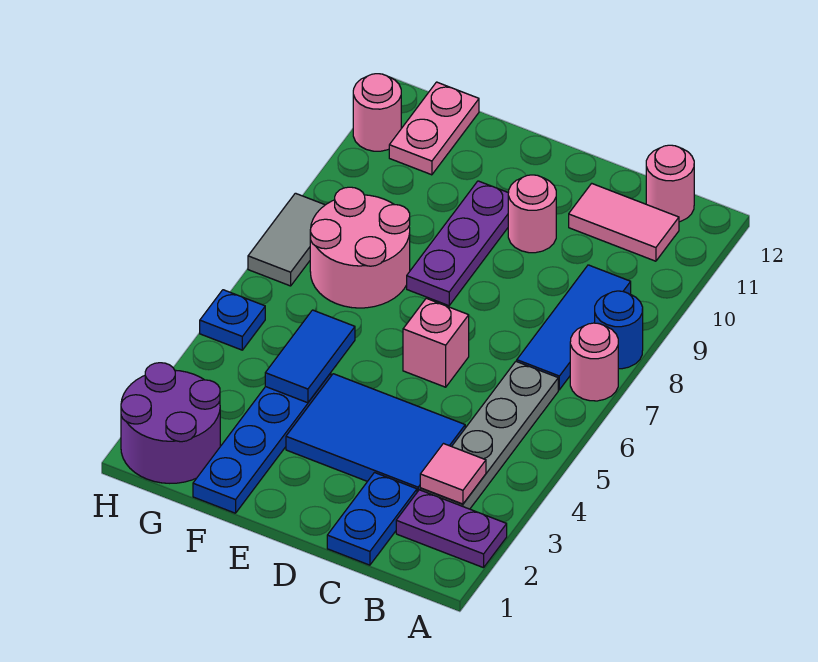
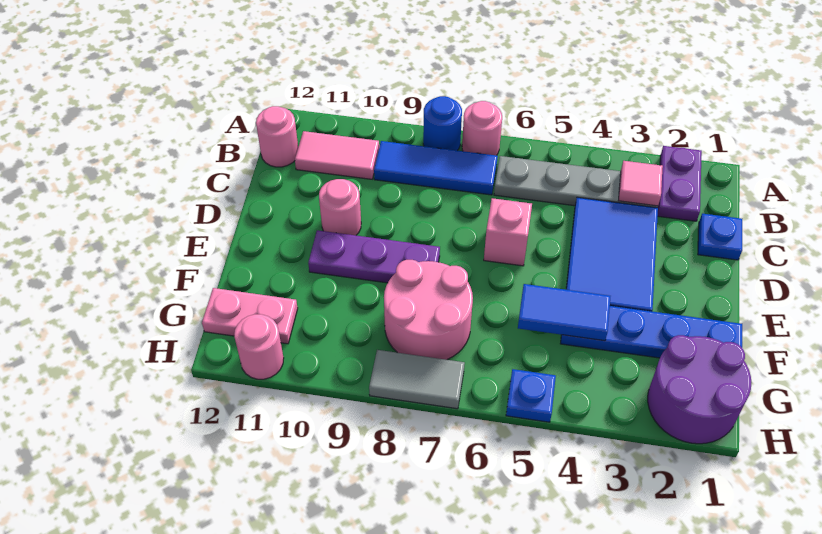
pink tile B11:C11 level 1 -> pink tile B10:B11 level 1
blue plate C1:C2 level 1 -> blue plate C1 level 1

